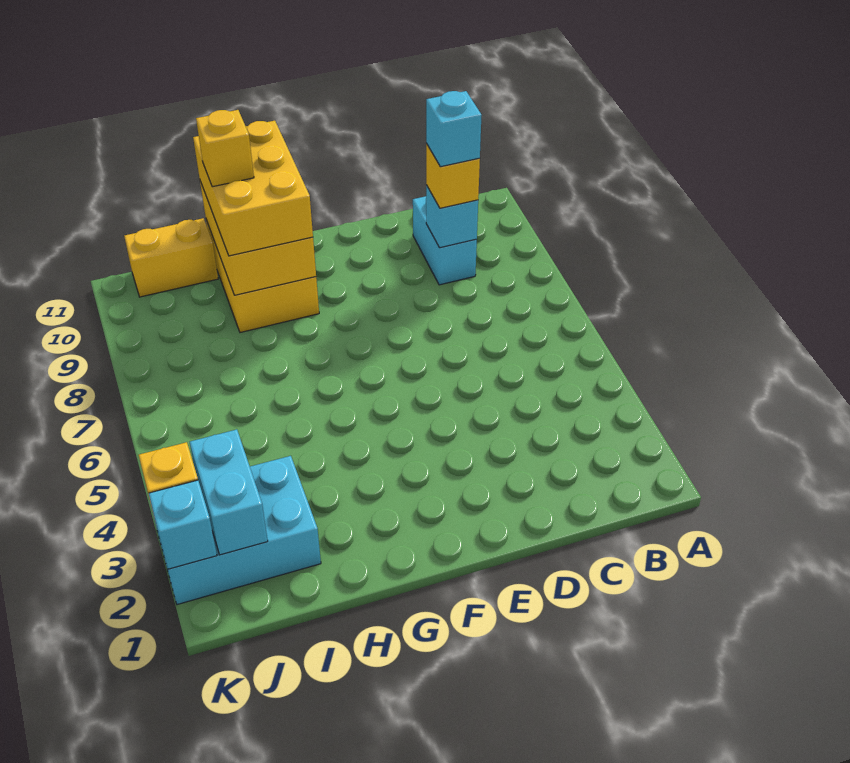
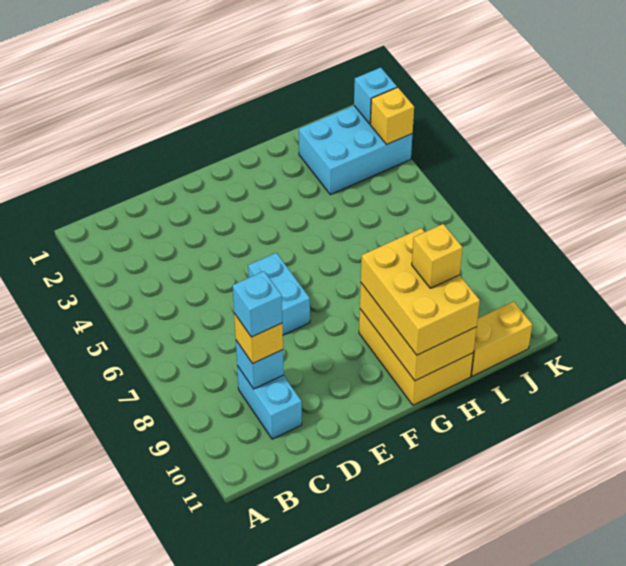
cyan brick J2:J3 level 2 -> cyan brick E6:E7 level 1

